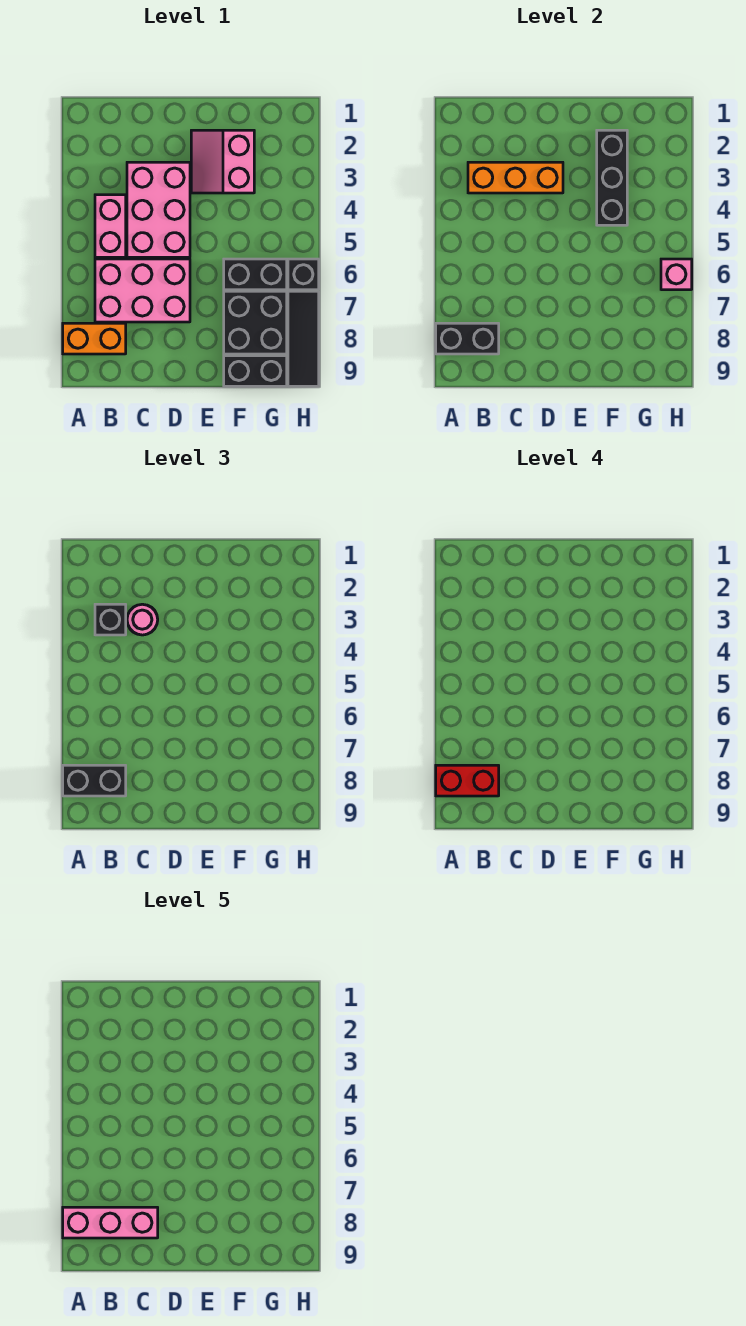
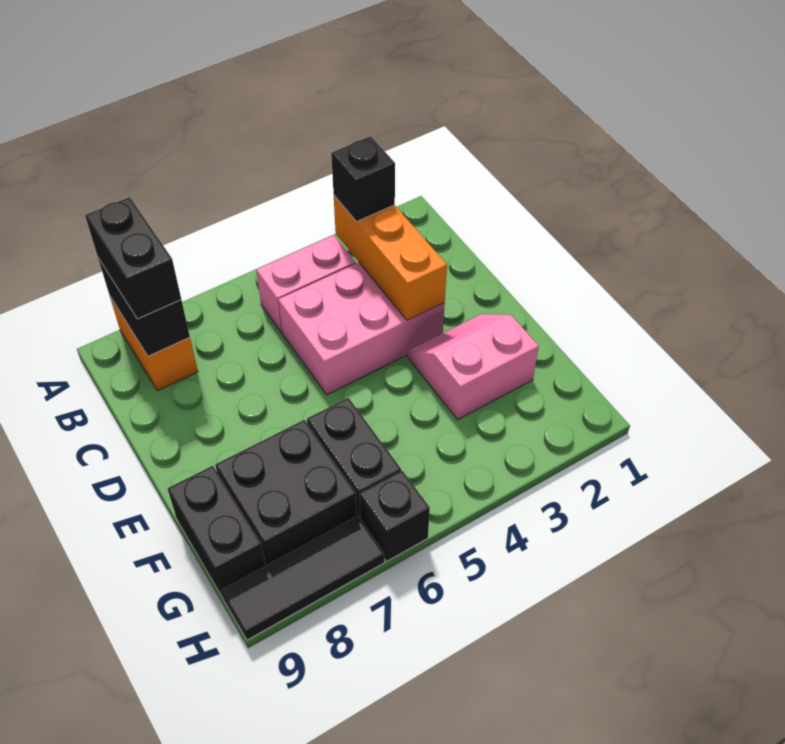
red brick A8:B8 level 4 -> none
pink brick A8:C8 level 5 -> none
pink brick B6:D7 level 1 -> none
pink round brick C3 level 3 -> none
black brick F2:F4 level 2 -> none
pink brick H6 level 2 -> none

